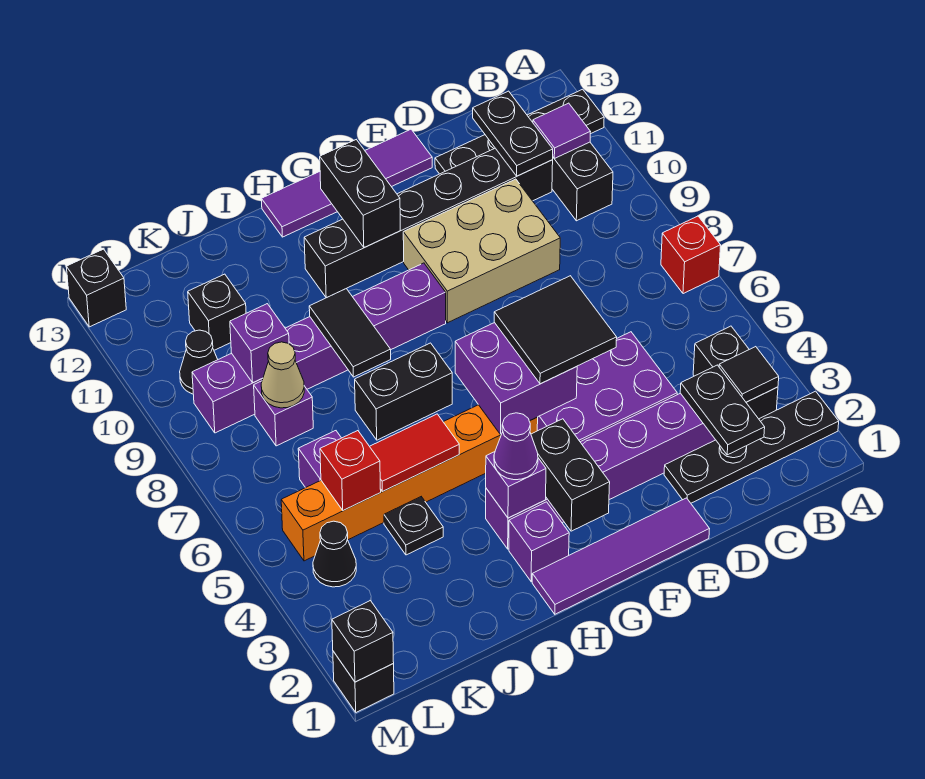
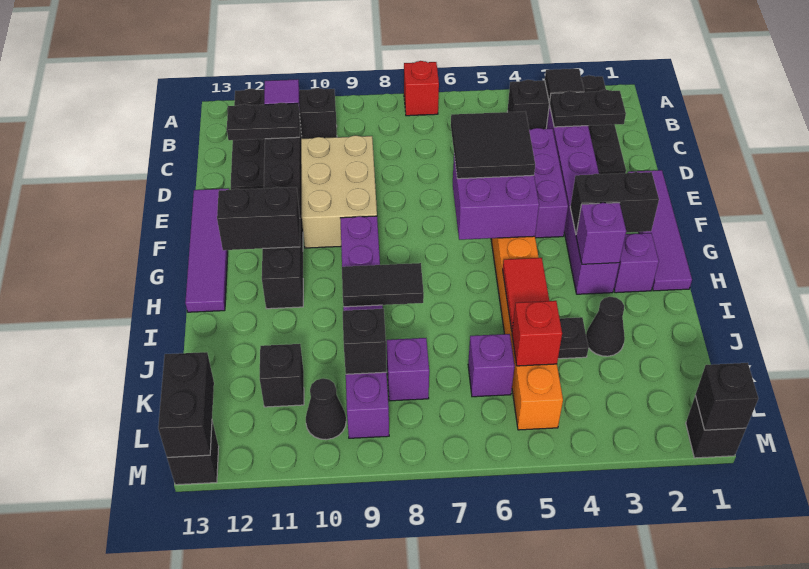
purple cone H3 level 3 -> none
black brick H7:I7 level 1 -> black brick L13:M13 level 2
tan cone K8 level 2 -> none
purple brick K9 level 2 -> black brick K9 level 2
black cone L4 level 1 -> black cone J3 level 1

